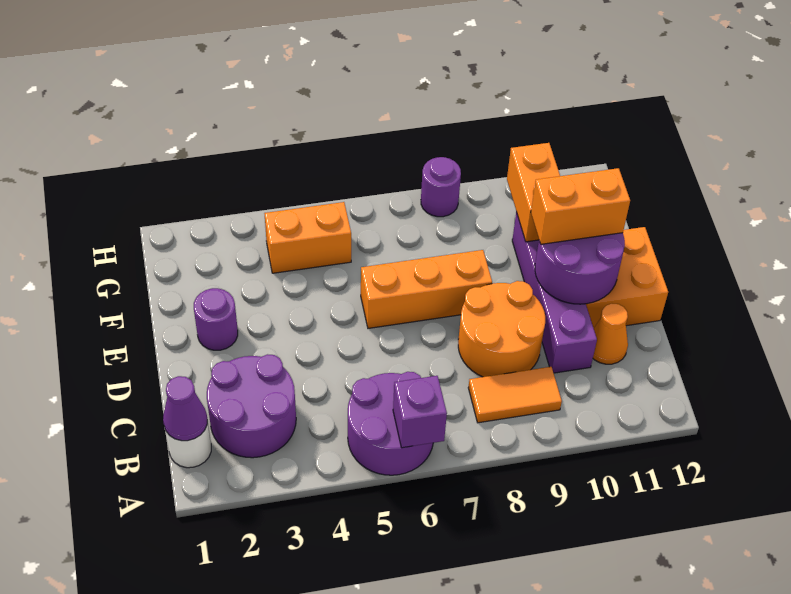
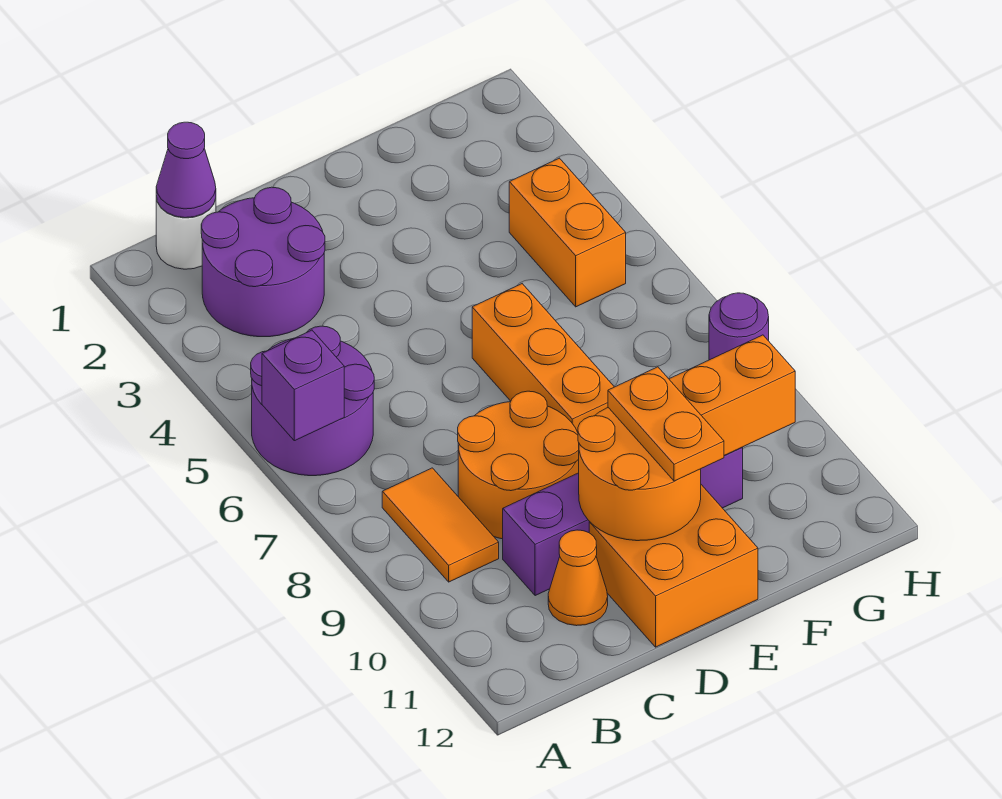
purple round brick D10:E11 level 2 -> orange round brick D10:E11 level 2
purple round brick E2 level 1 -> none
orange brick E10:E11 level 3 -> orange plate E10:E11 level 3

